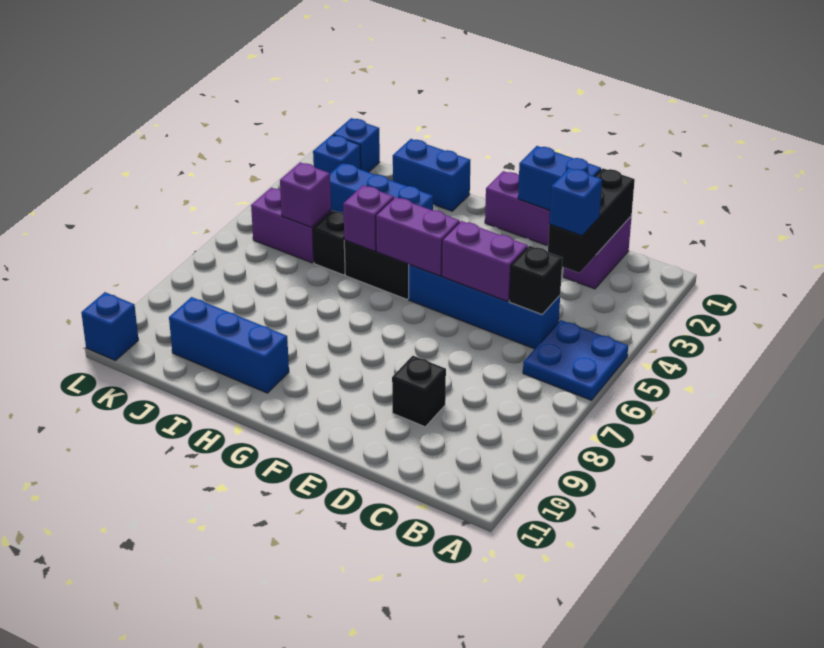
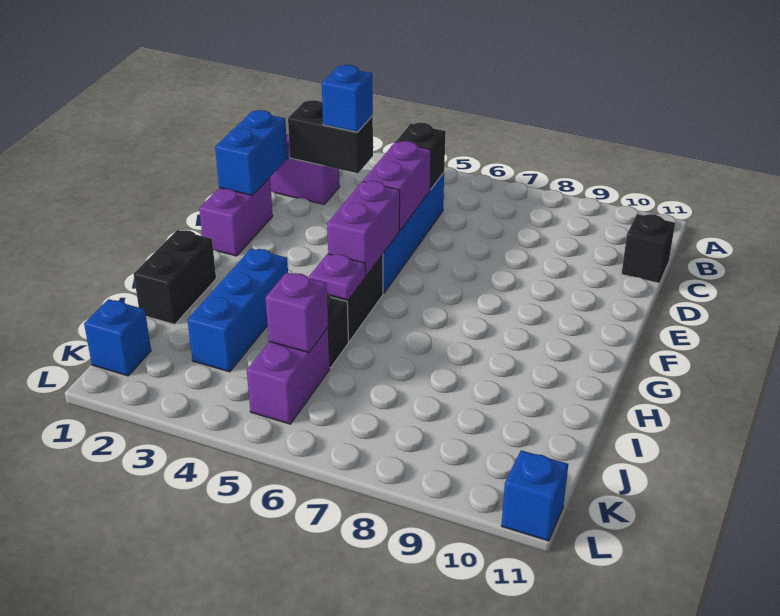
blue plate A5:B6 level 1 -> none
black brick C1:C3 level 2 -> black brick C2:C3 level 2
black brick D9 level 1 -> black brick C11 level 1
blue brick H1:I1 level 1 -> black brick H1:I1 level 1
purple brick H5 level 2 -> purple plate H5 level 2
blue brick H10:J10 level 1 -> none
blue brick K2 level 1 -> none

